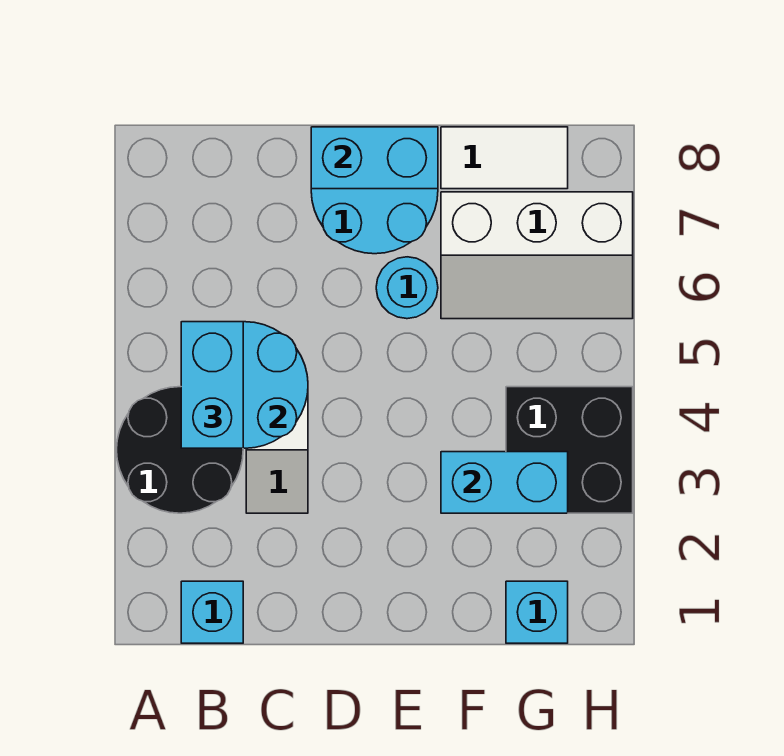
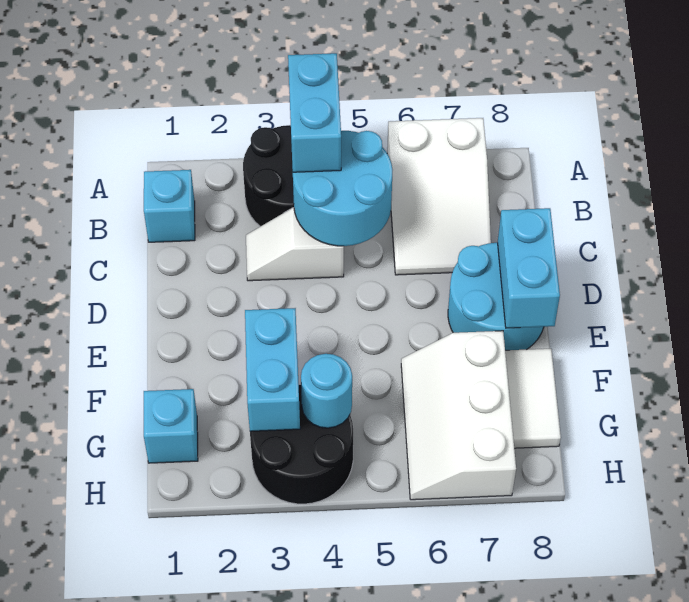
none -> white slope A6:C7 level 1 top A
cyan brick B4:B5 level 3 -> cyan brick A4:B4 level 3
cyan round brick E6 level 1 -> cyan round brick G4 level 2
black brick G3:H4 level 1 -> black round brick G3:H4 level 1

